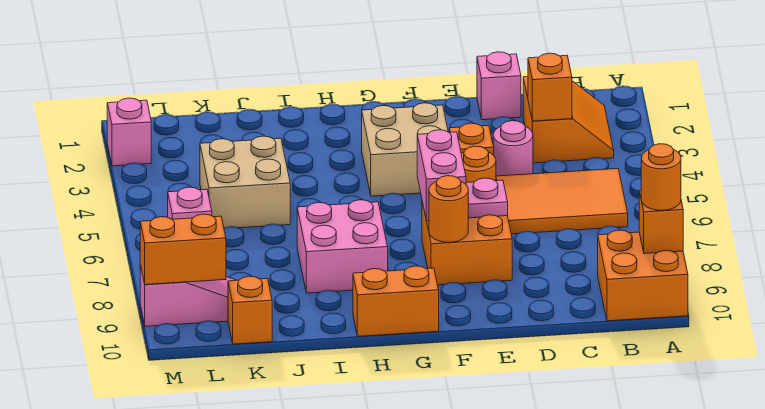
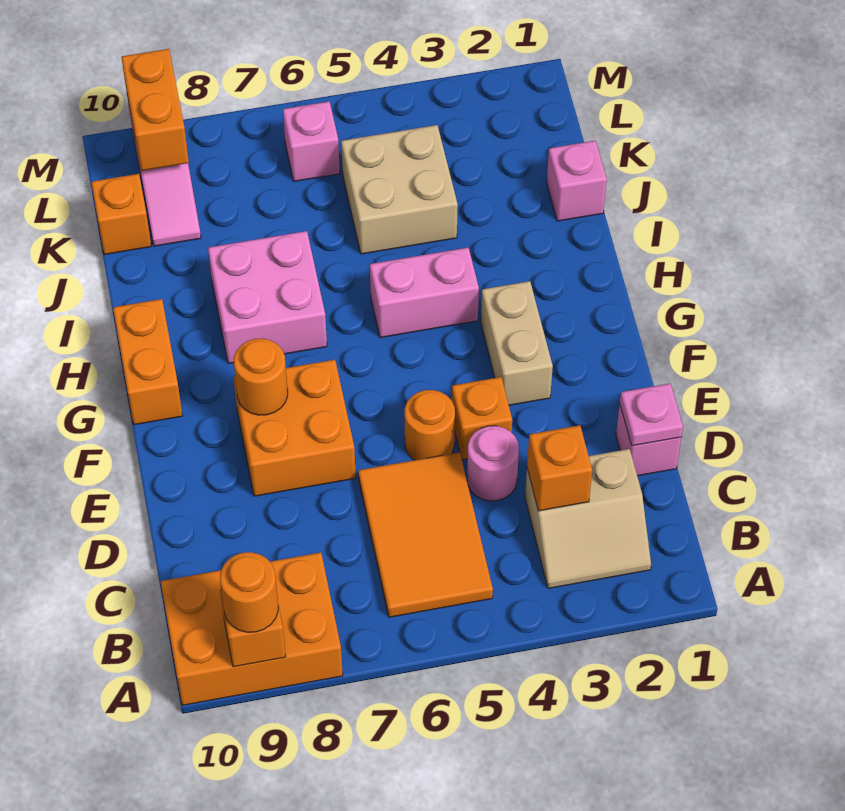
orange brick A9:B10 level 1 -> orange brick A8:B10 level 1
orange slope B2:C3 level 1 top C -> tan slope B2:C3 level 1 top C
pink plate E7 level 2 -> pink plate D1 level 2
tan brick F3:G4 level 1 -> tan brick F3:G3 level 1
pink brick F6:F7 level 2 -> pink brick H4:H5 level 1
pink brick M2 level 1 -> pink brick J1 level 1

